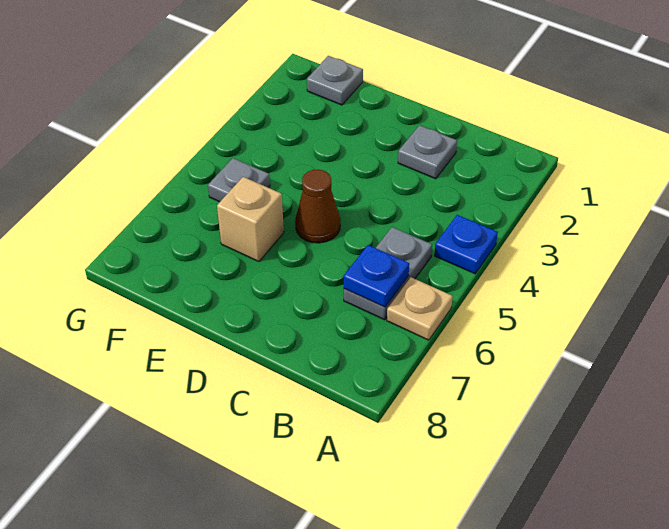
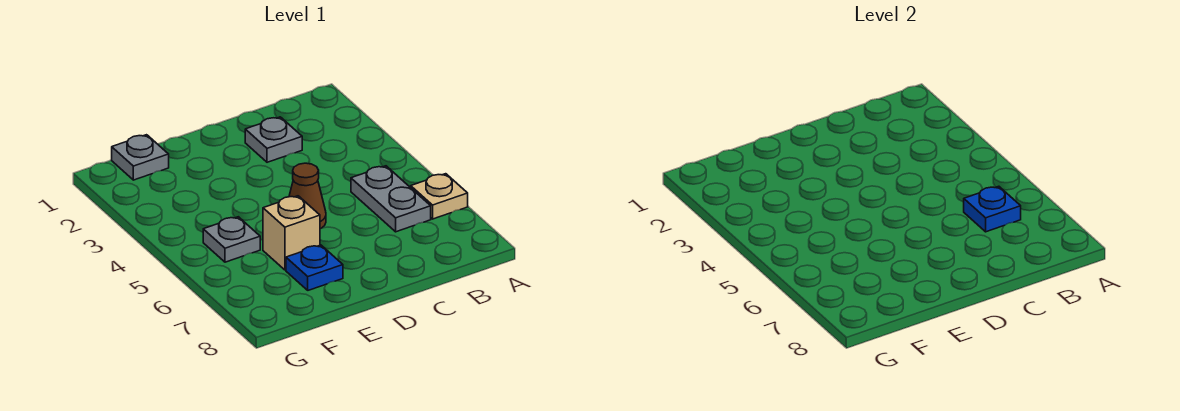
blue plate A4 level 1 -> blue plate E7 level 1

